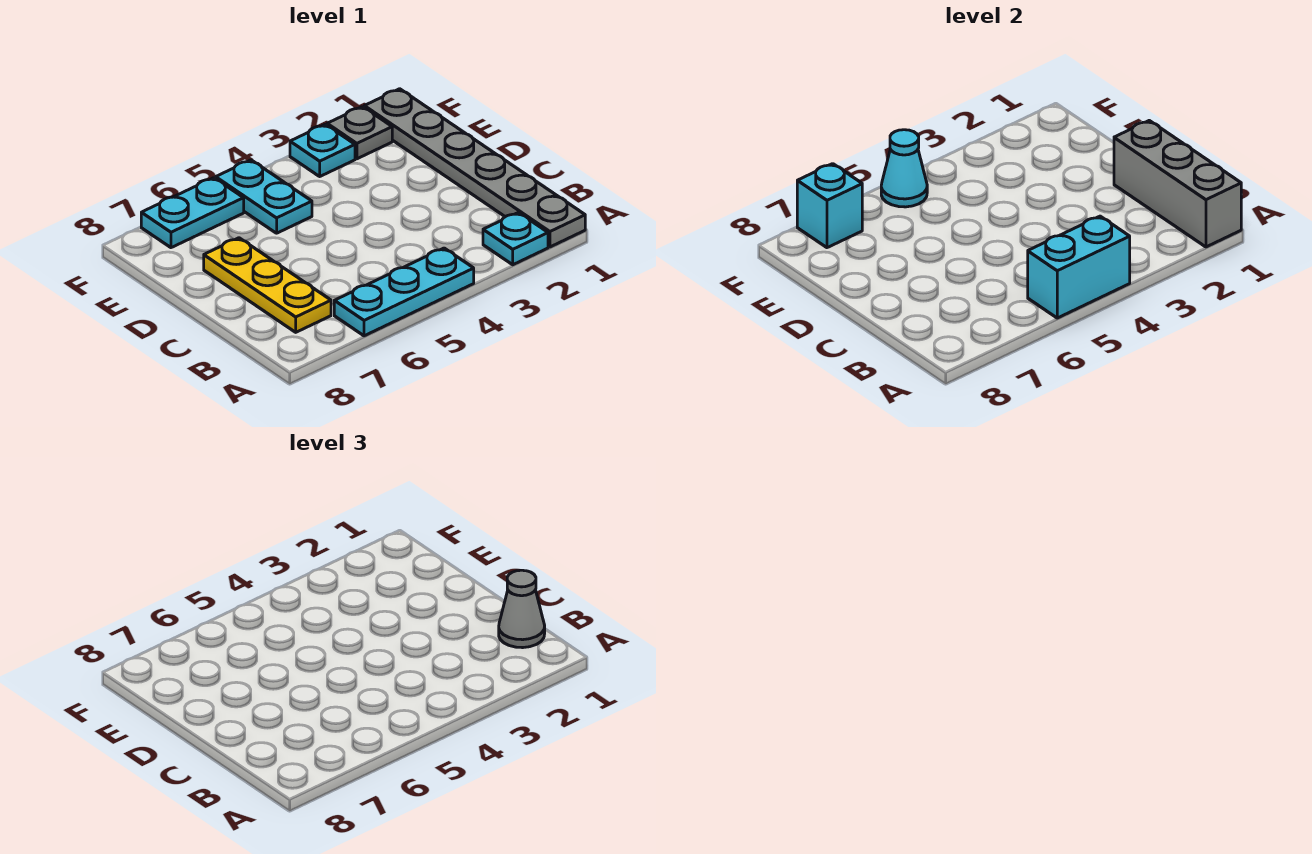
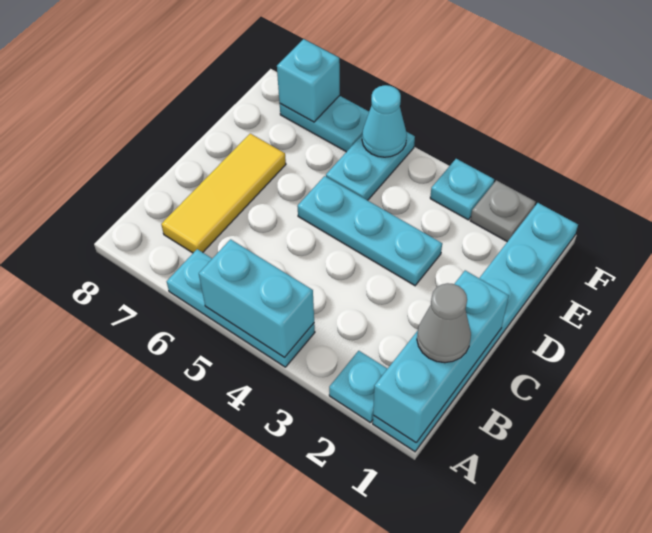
grey plate A1:F1 level 1 -> cyan plate A1:F1 level 1
grey brick A1:C1 level 2 -> cyan brick A1:C1 level 2
yellow plate B7:D7 level 1 -> yellow tile B7:D7 level 1
none -> cyan plate D3:D5 level 1

